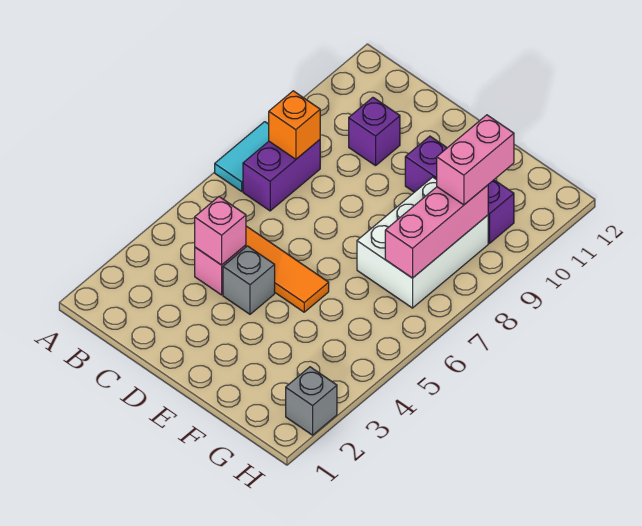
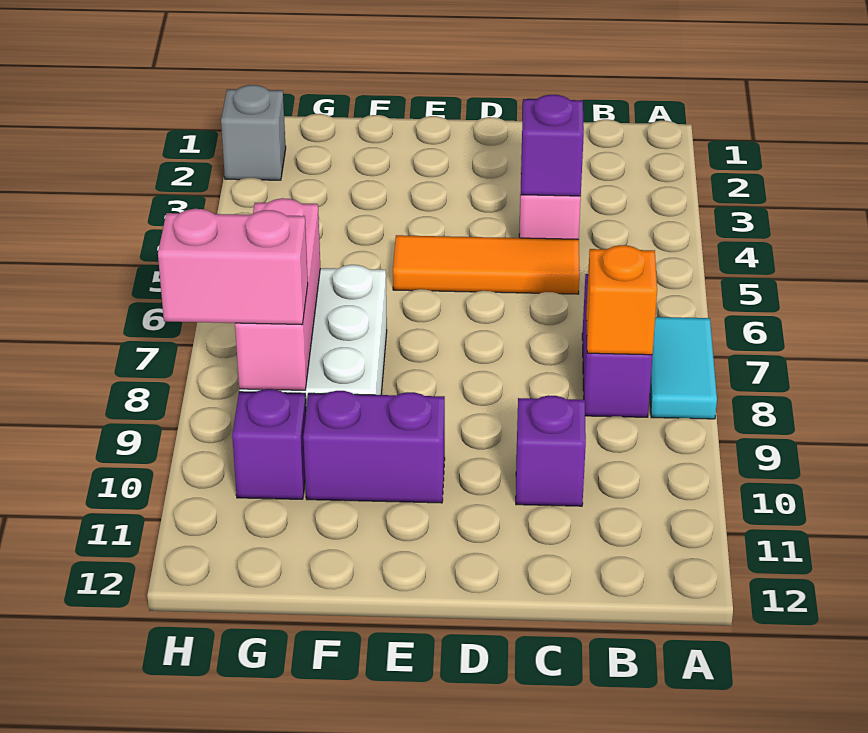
pink brick C4 level 2 -> purple brick C4 level 2
grey brick D4 level 1 -> none
pink brick G9:G10 level 3 -> pink brick G9:H9 level 3

